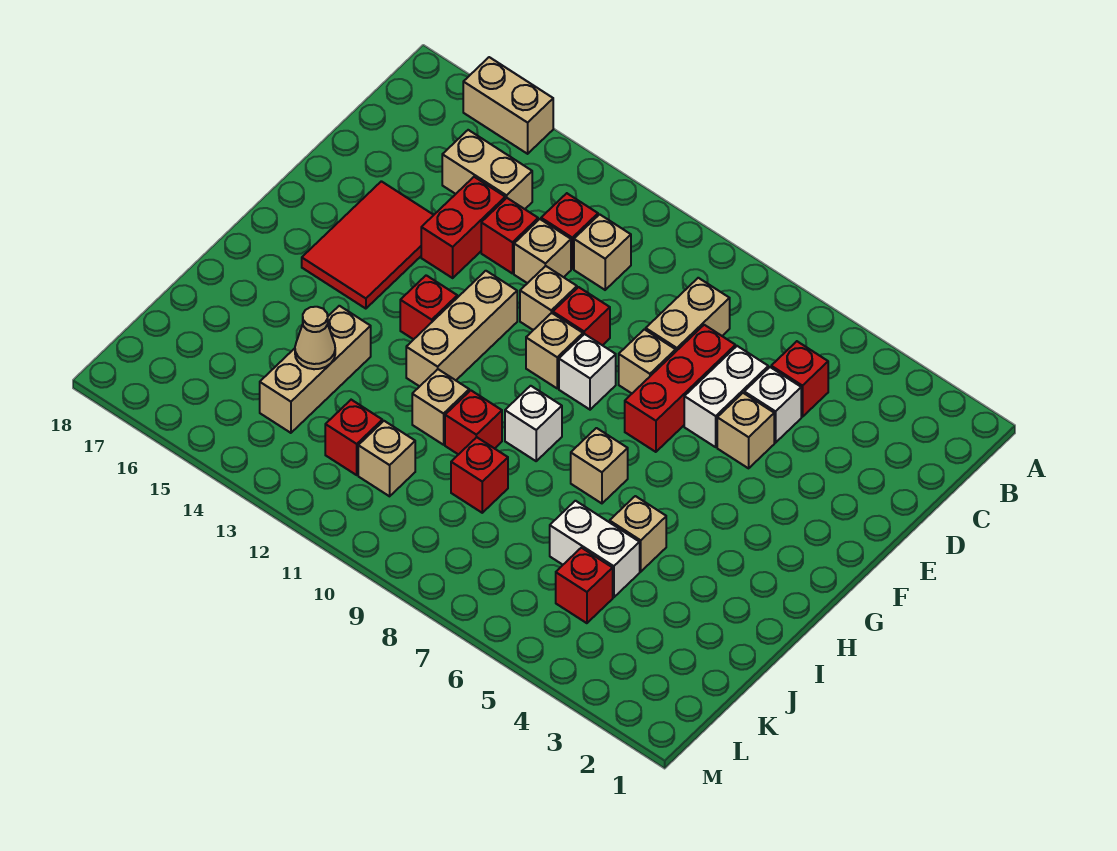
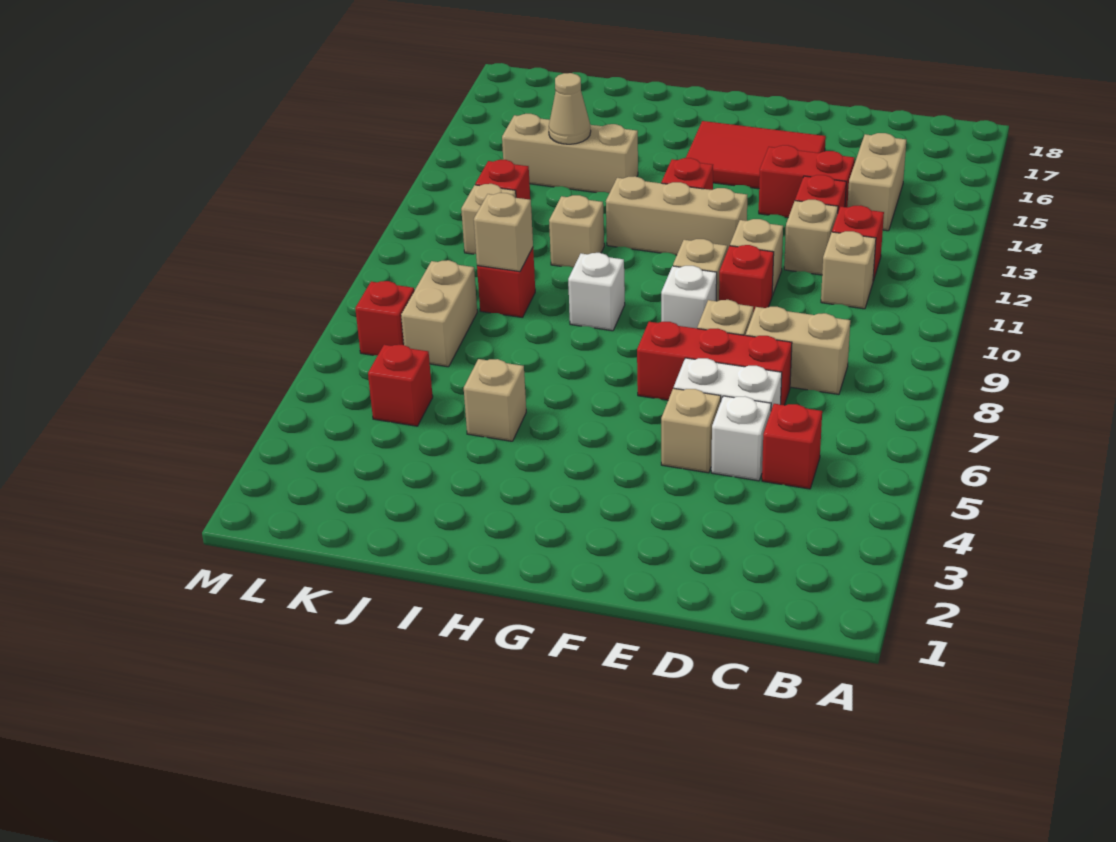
tan brick A15:A16 level 1 -> tan brick K7:K8 level 1
tan brick H7 level 1 -> tan brick J9 level 2
red brick I10 level 1 -> red brick L7 level 1
white brick J5:J6 level 1 -> none

